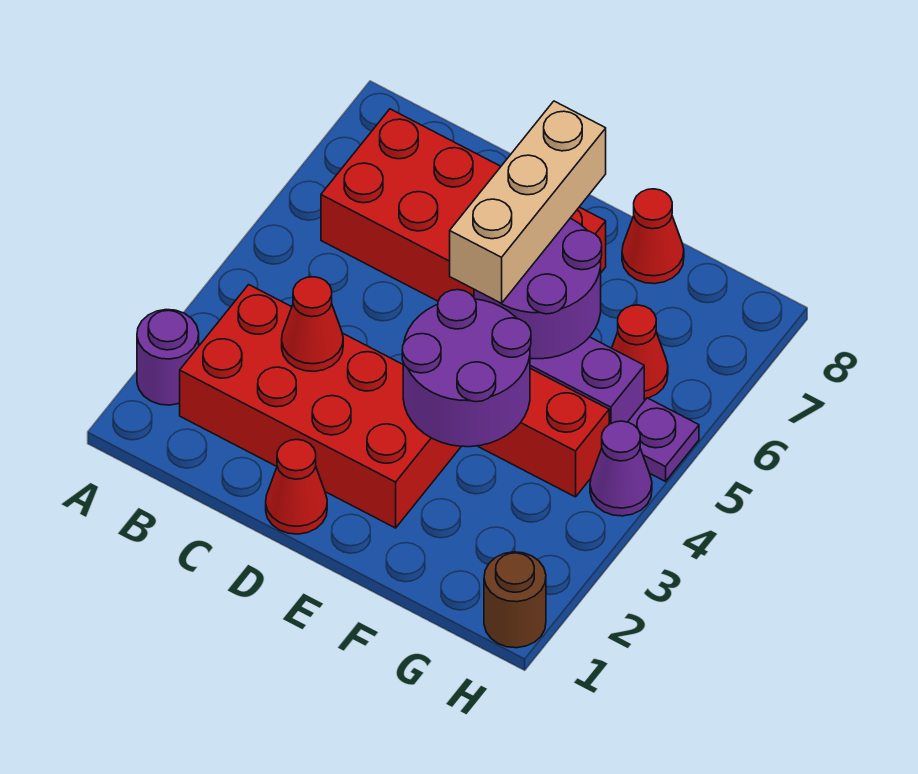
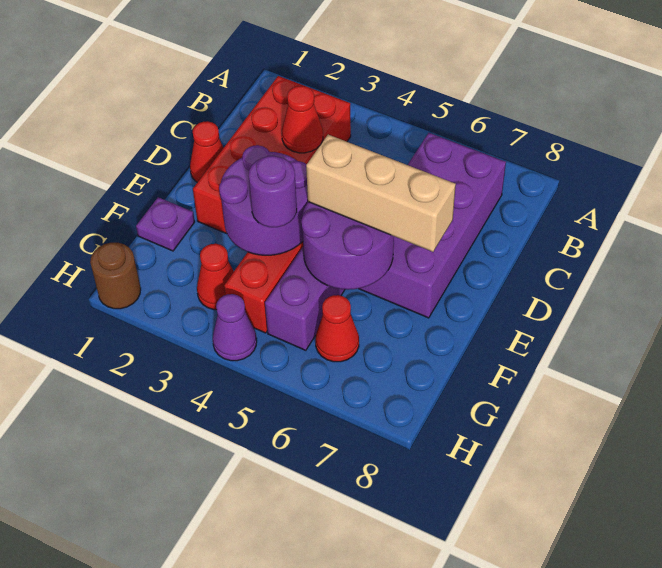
purple round brick A2 level 1 -> purple round brick F4 level 3
red brick B6:E7 level 1 -> purple brick B6:E7 level 1
red cone F8 level 1 -> red cone G3 level 1
purple plate H5 level 1 -> purple plate F1 level 1

